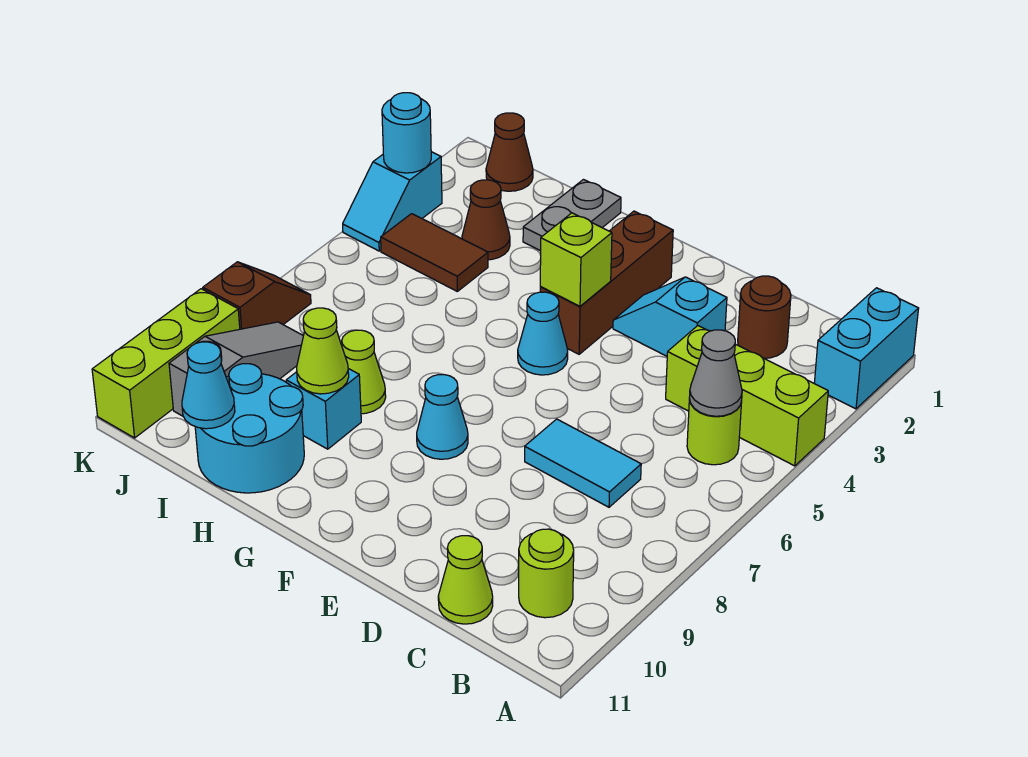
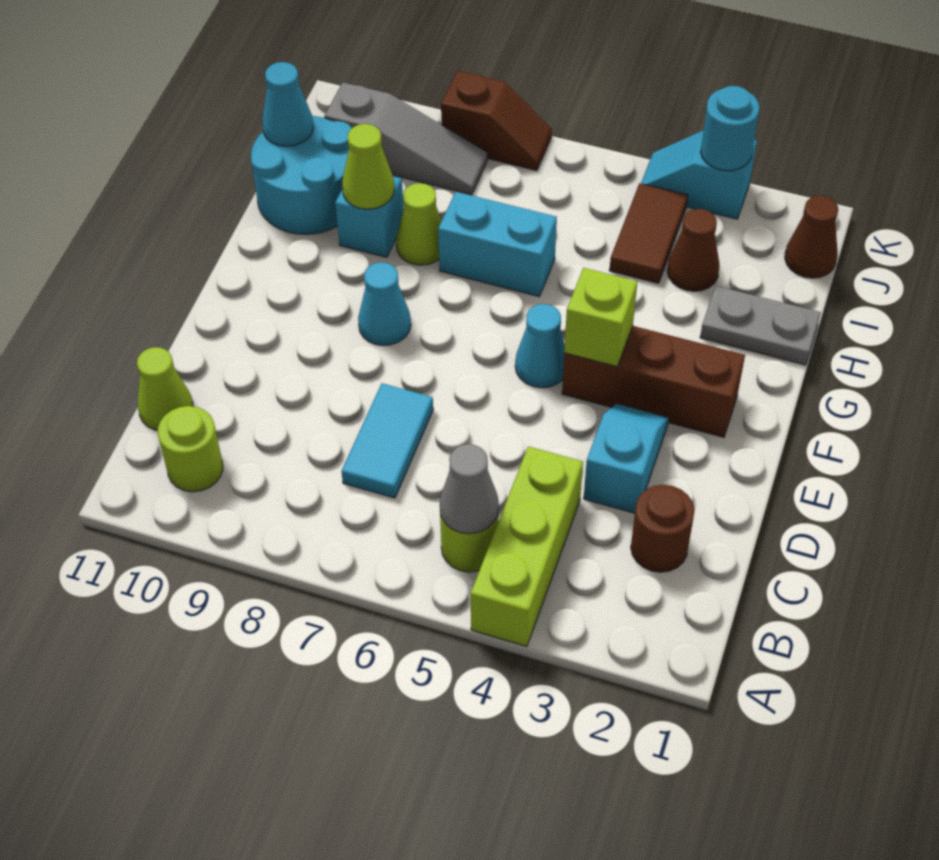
cyan brick A1:A2 level 1 -> cyan brick H6:H7 level 1
lime brick K9:K11 level 1 -> none

